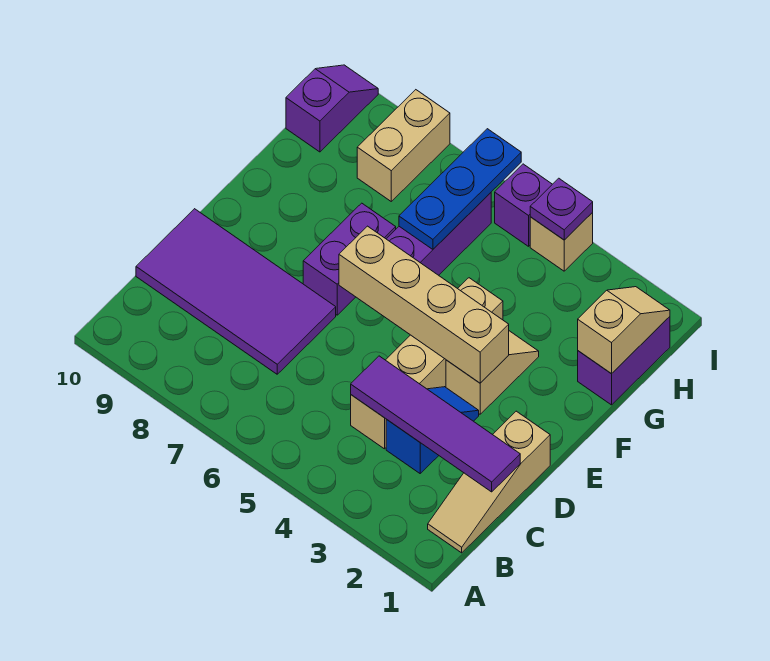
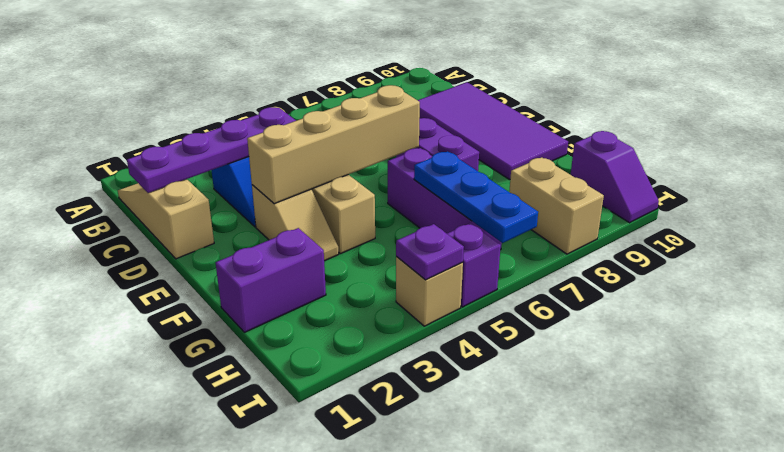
purple tile C1:C4 level 2 -> purple plate C1:C4 level 2
purple tile C7:D10 level 1 -> purple tile C9:F10 level 1
purple brick G1:H1 level 1 -> purple brick G1:G2 level 1
tan slope G1:H1 level 2 top G -> none

